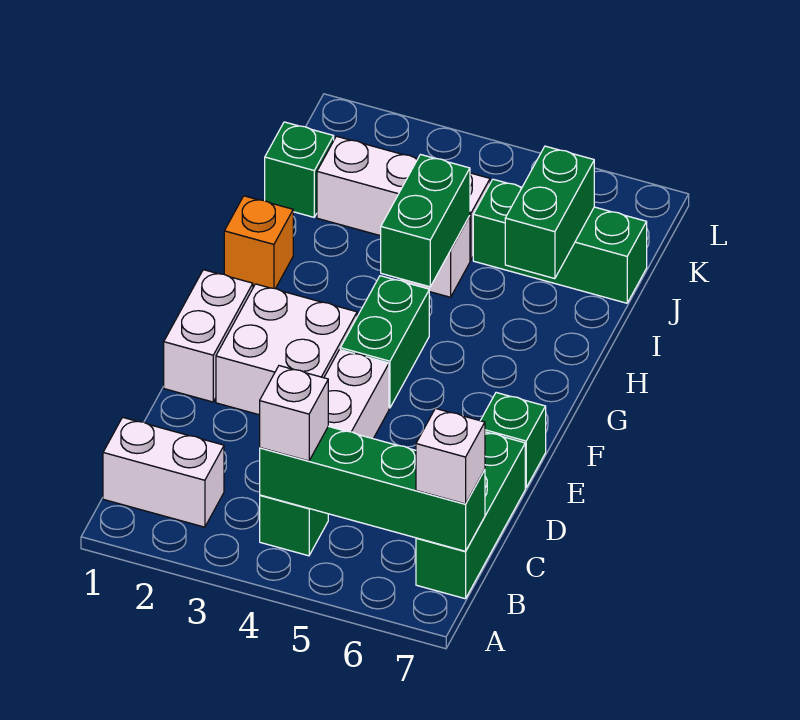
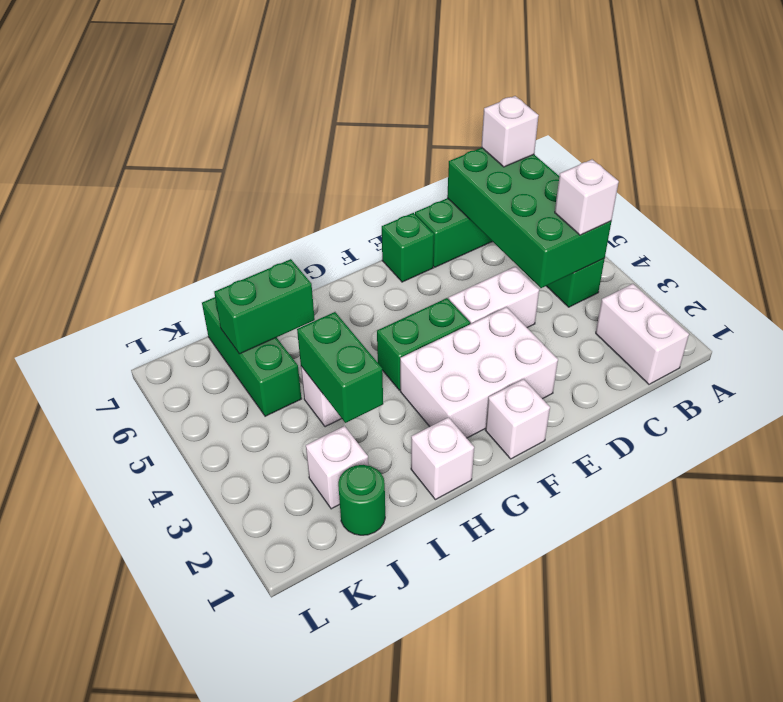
green brick B4:B7 level 2 -> green brick B4:C7 level 2
white brick E1:F1 level 1 -> white brick F1 level 1
white brick E2:F3 level 1 -> white brick E2:G3 level 1
orange brick H1 level 1 -> white brick H1 level 1
green brick H4:I4 level 2 -> green brick I3:I4 level 2
green brick J1 level 1 -> green round brick J1 level 1
white brick J2:J4 level 1 -> white brick J2 level 1

